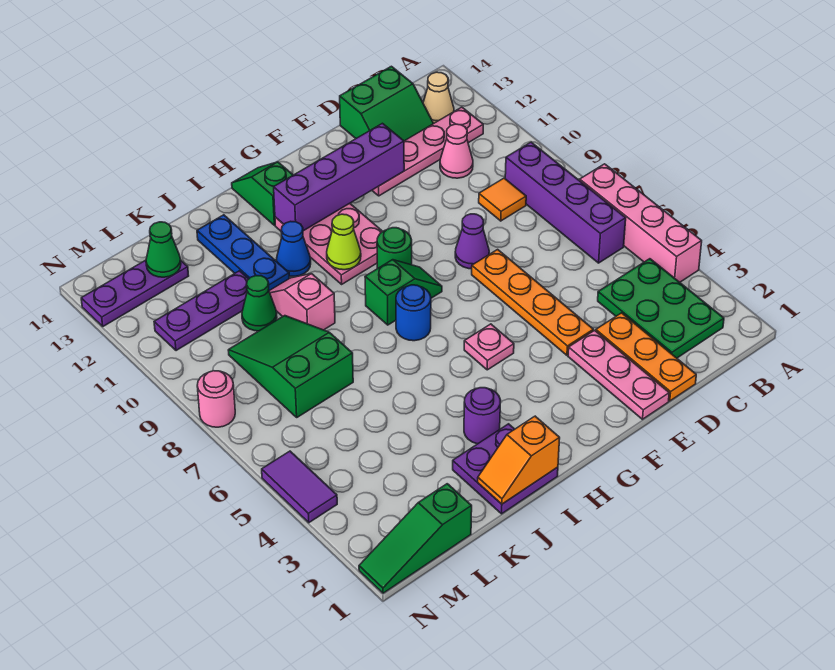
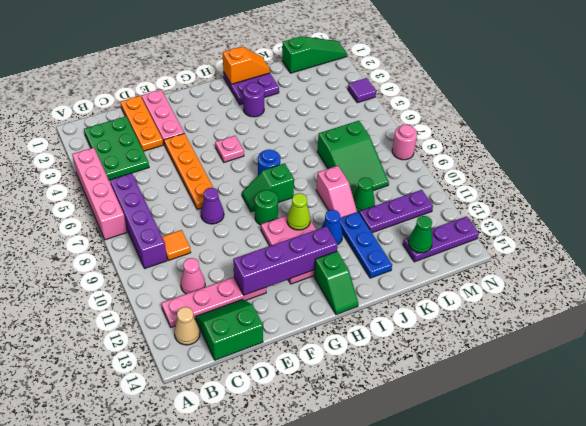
purple tile N4:N5 level 1 -> purple tile N4 level 1

